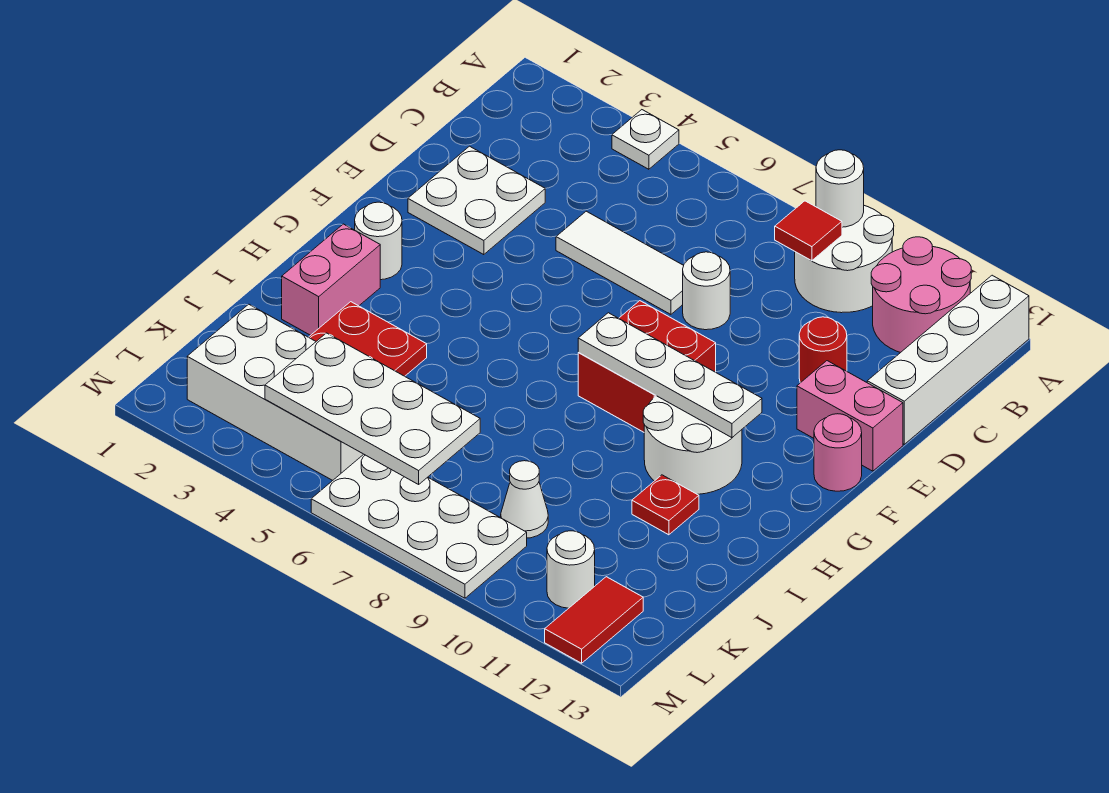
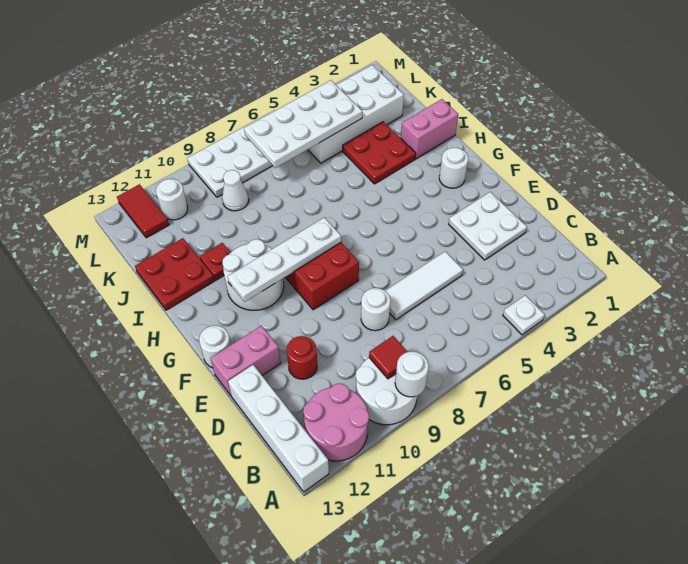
pink round brick F13 level 1 -> white round brick F13 level 1
pink brick H2:I2 level 1 -> pink brick I1:I2 level 1
none -> red plate I12:J13 level 1

